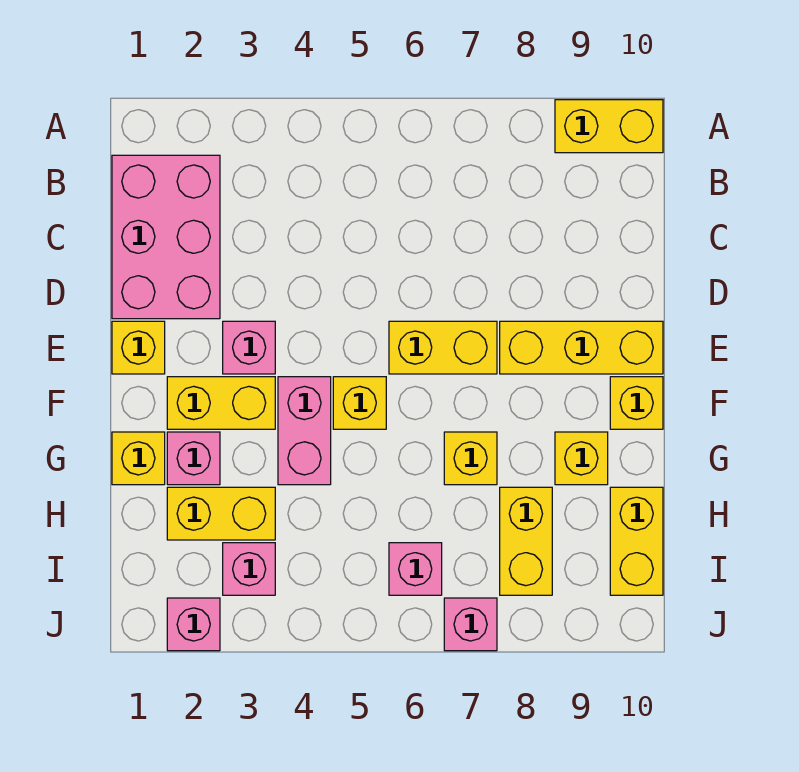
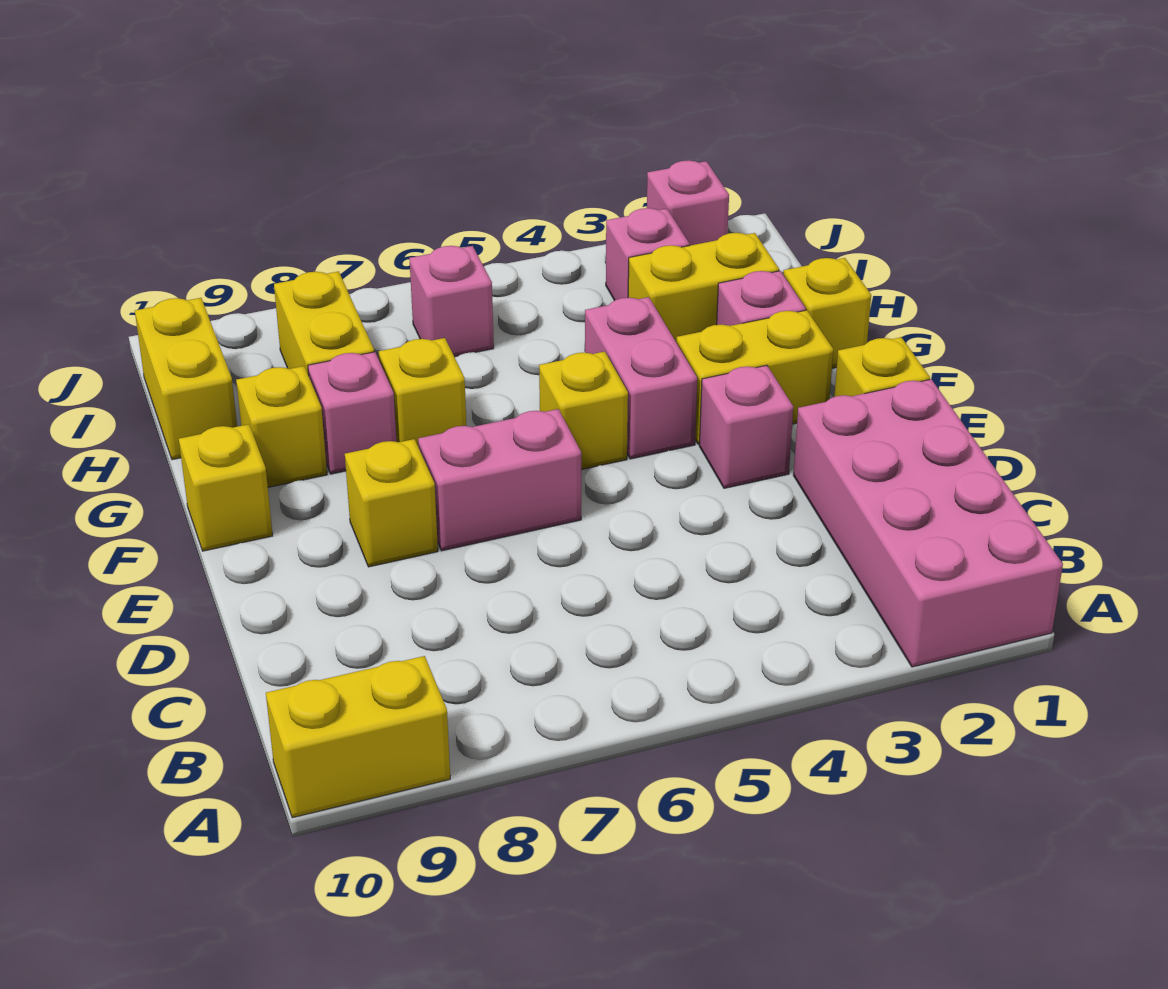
pink brick B1:D2 level 1 -> pink brick A1:D2 level 1
yellow brick E6:E7 level 1 -> pink brick E6:E7 level 1
yellow brick E8:E10 level 1 -> yellow brick E8 level 1
pink brick J7 level 1 -> pink brick G8 level 1

